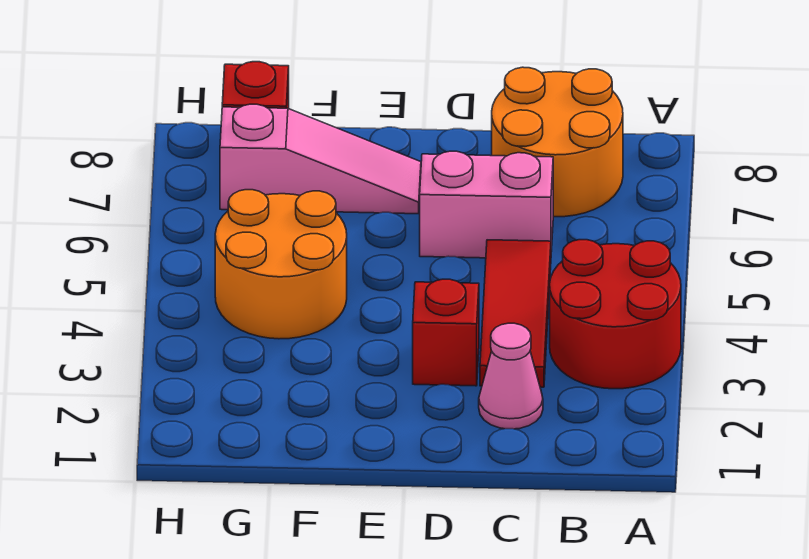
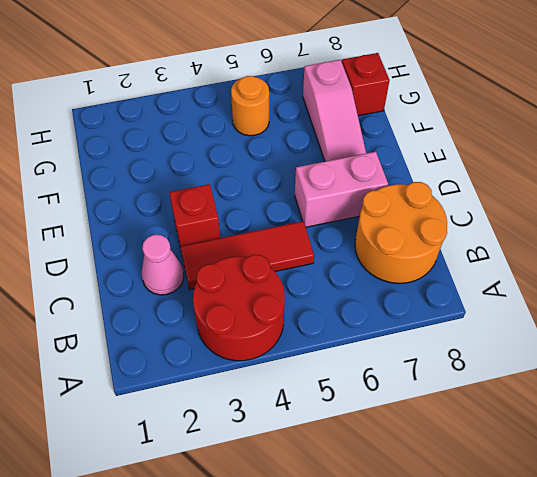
pink brick C6:D6 level 1 -> pink brick D6:D7 level 1
orange round brick F4:G5 level 1 -> orange round brick G5 level 1

